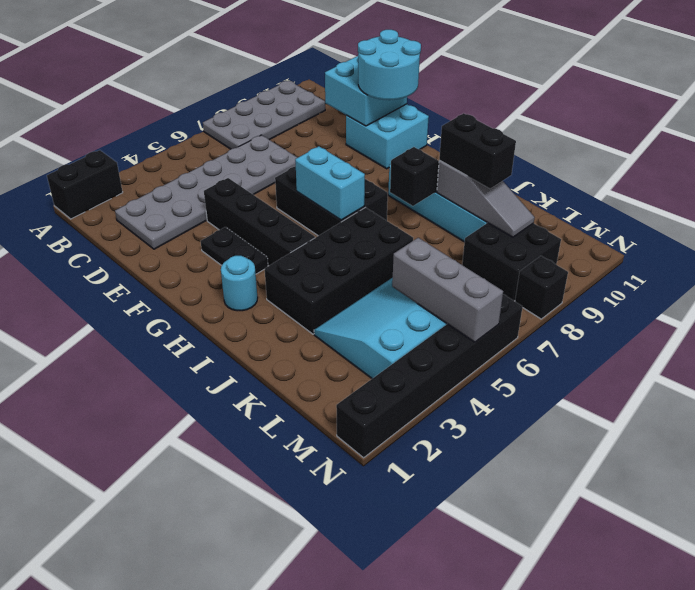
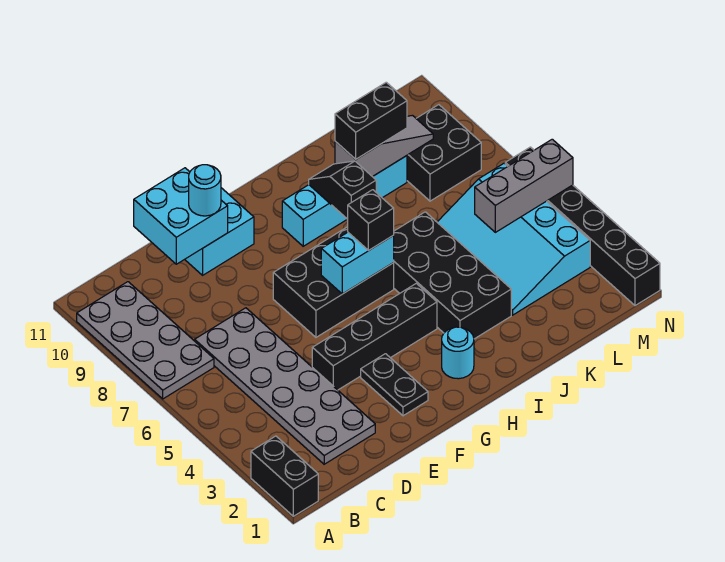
cyan round brick E10:F11 level 3 -> cyan round brick E10 level 3
black plate F3:G3 level 1 -> black plate F2:F3 level 1
black brick N8 level 1 -> black brick H6 level 3

